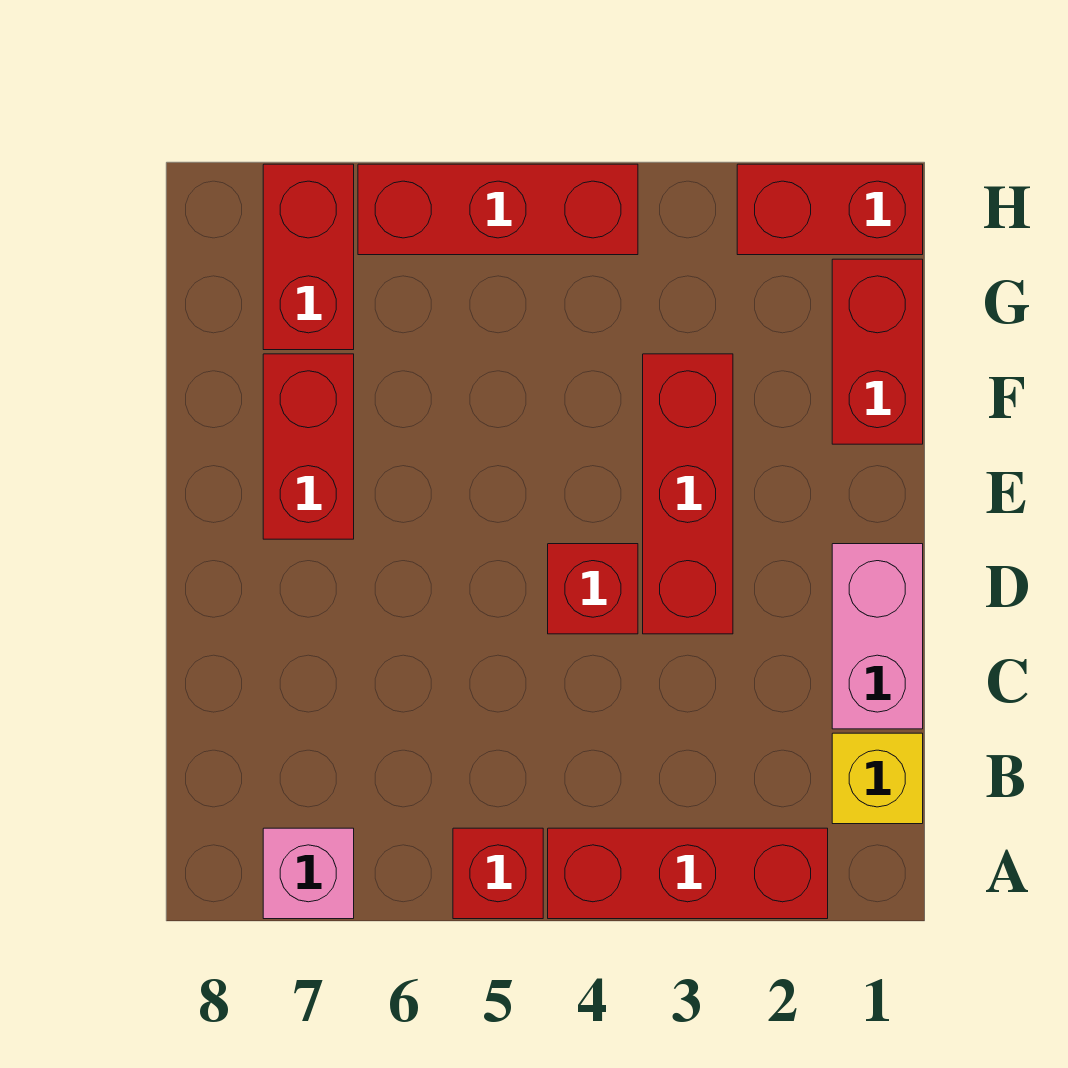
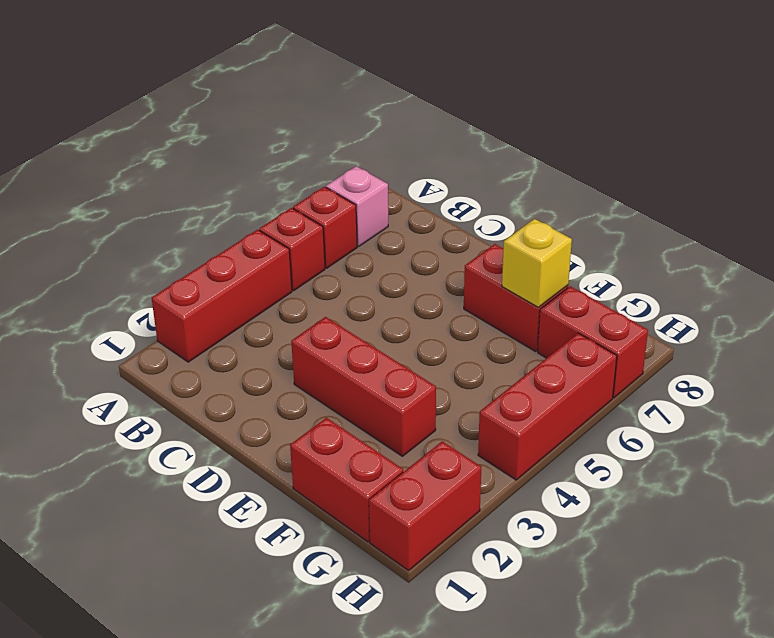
yellow brick B1 level 1 -> yellow brick F7 level 2
pink brick C1:D1 level 1 -> none
red brick D4 level 1 -> red brick A6 level 1

